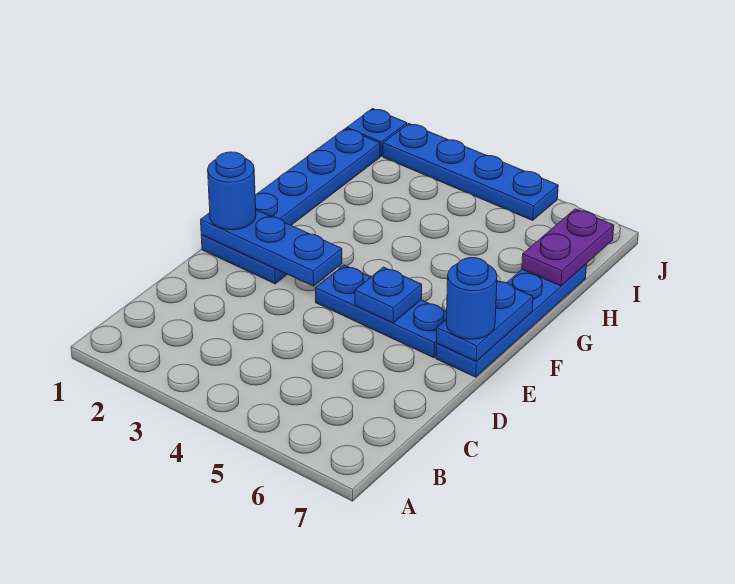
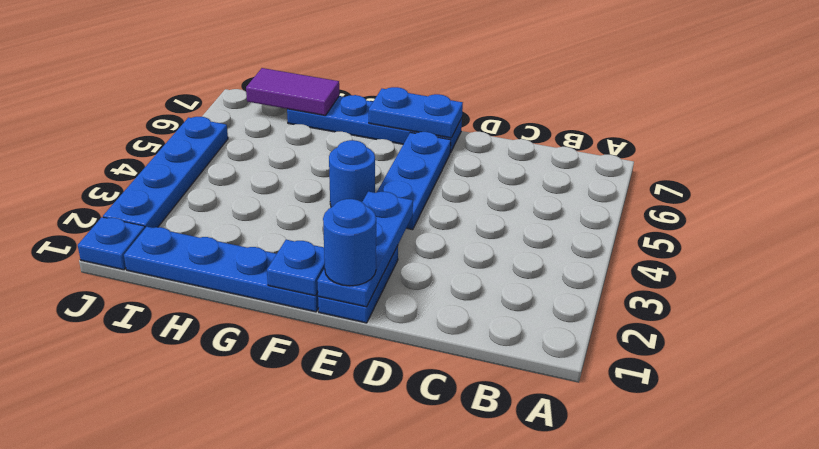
blue plate E5 level 2 -> blue plate F1 level 2
blue round brick E7 level 3 -> blue round brick F4 level 1
purple plate H7:I7 level 2 -> purple tile H7:I7 level 2

